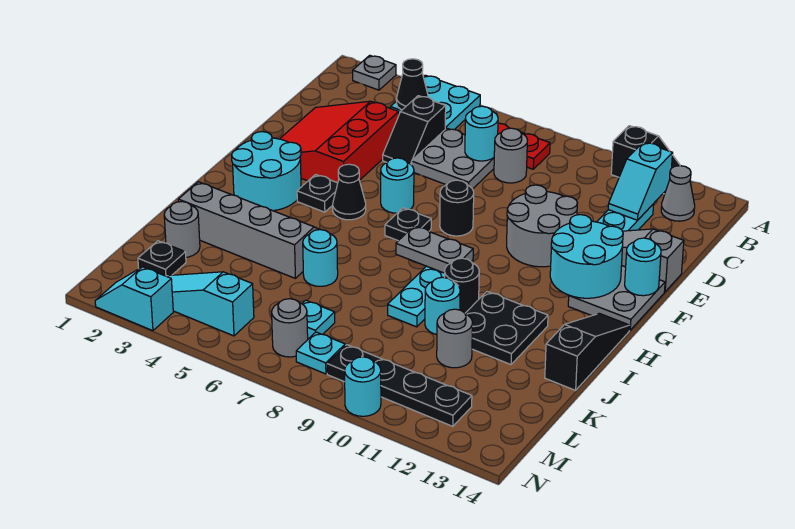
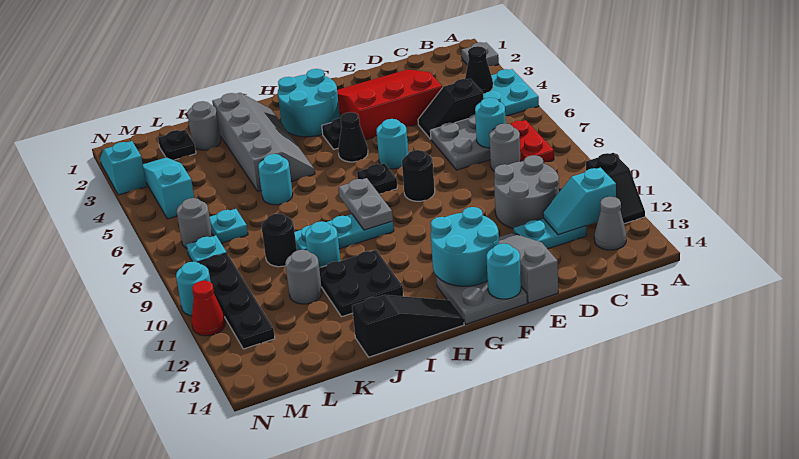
grey round brick E10:F11 level 1 -> grey round brick C10:D11 level 1
black round brick I10 level 1 -> black round brick K9 level 1
none -> red cone N11 level 1

